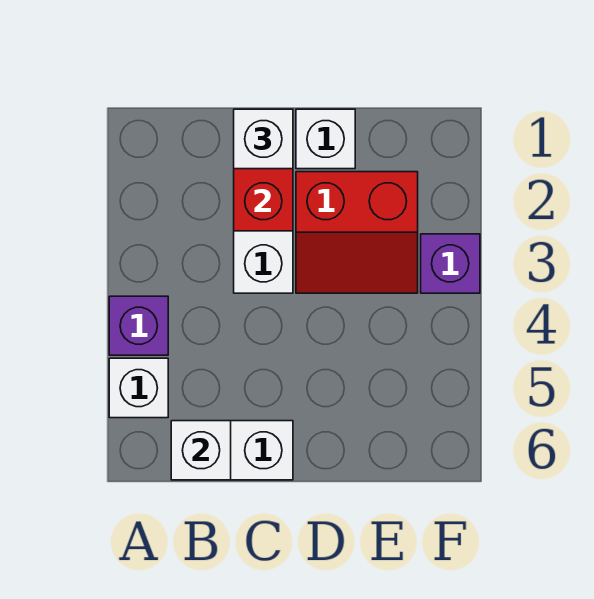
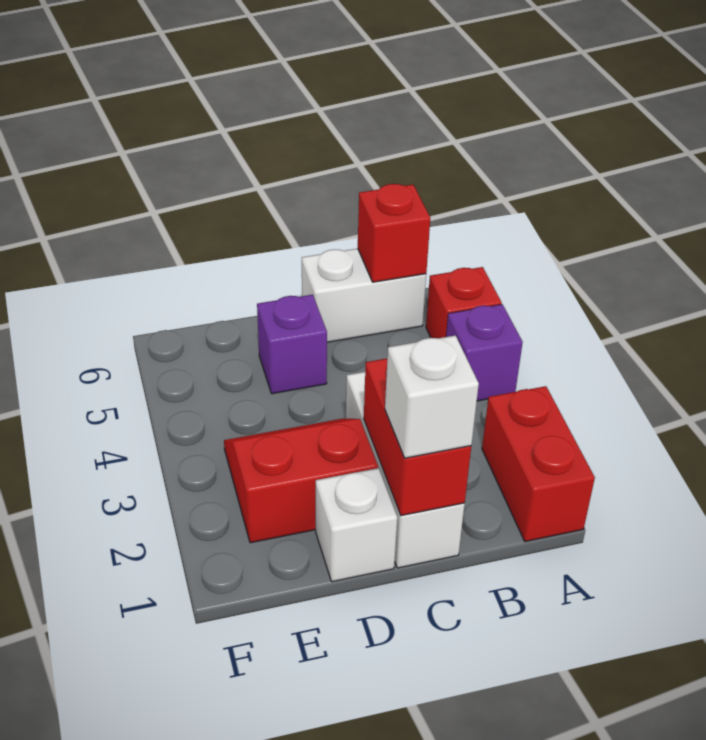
none -> red brick A1:A2 level 1
white brick A5 level 1 -> red brick A5 level 1
white brick B6 level 2 -> red brick B6 level 2
purple brick F3 level 1 -> purple brick D5 level 1

